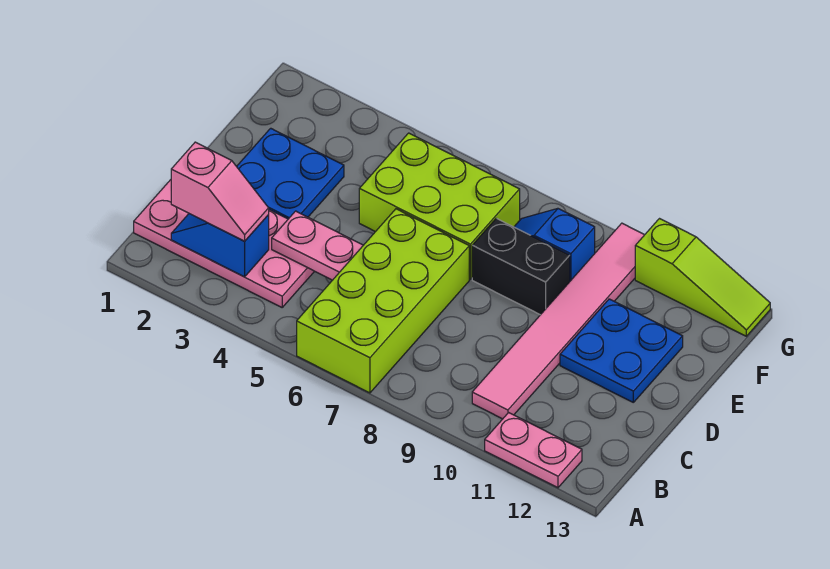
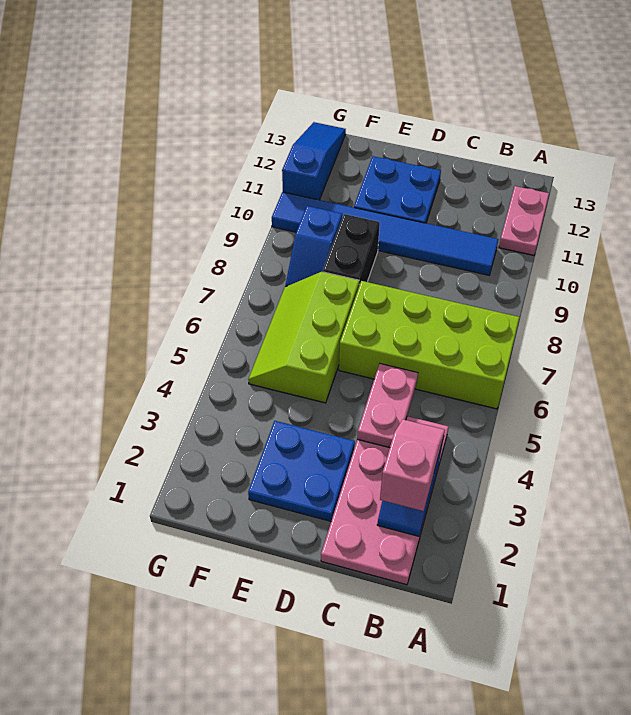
pink tile B10:G10 level 1 -> blue tile B10:G10 level 1
lime brick E5:F7 level 1 -> lime slope E5:F7 level 1 top E
lime slope G11:G13 level 1 top 11 -> blue slope G11:G13 level 1 top 11

